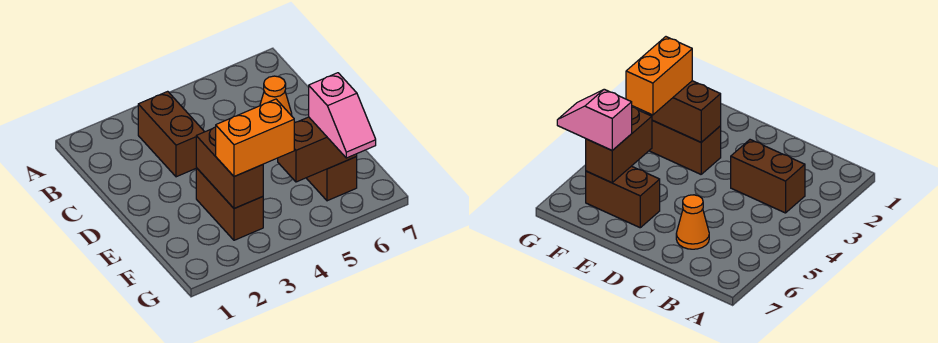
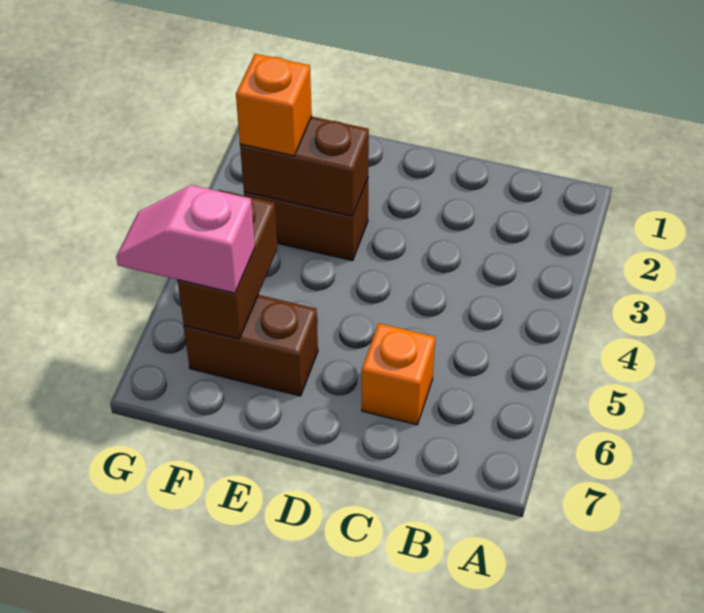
brown brick B3:C3 level 1 -> none
orange cone C6 level 1 -> orange brick C6 level 1
orange brick F3:F4 level 3 -> orange brick F3 level 3

